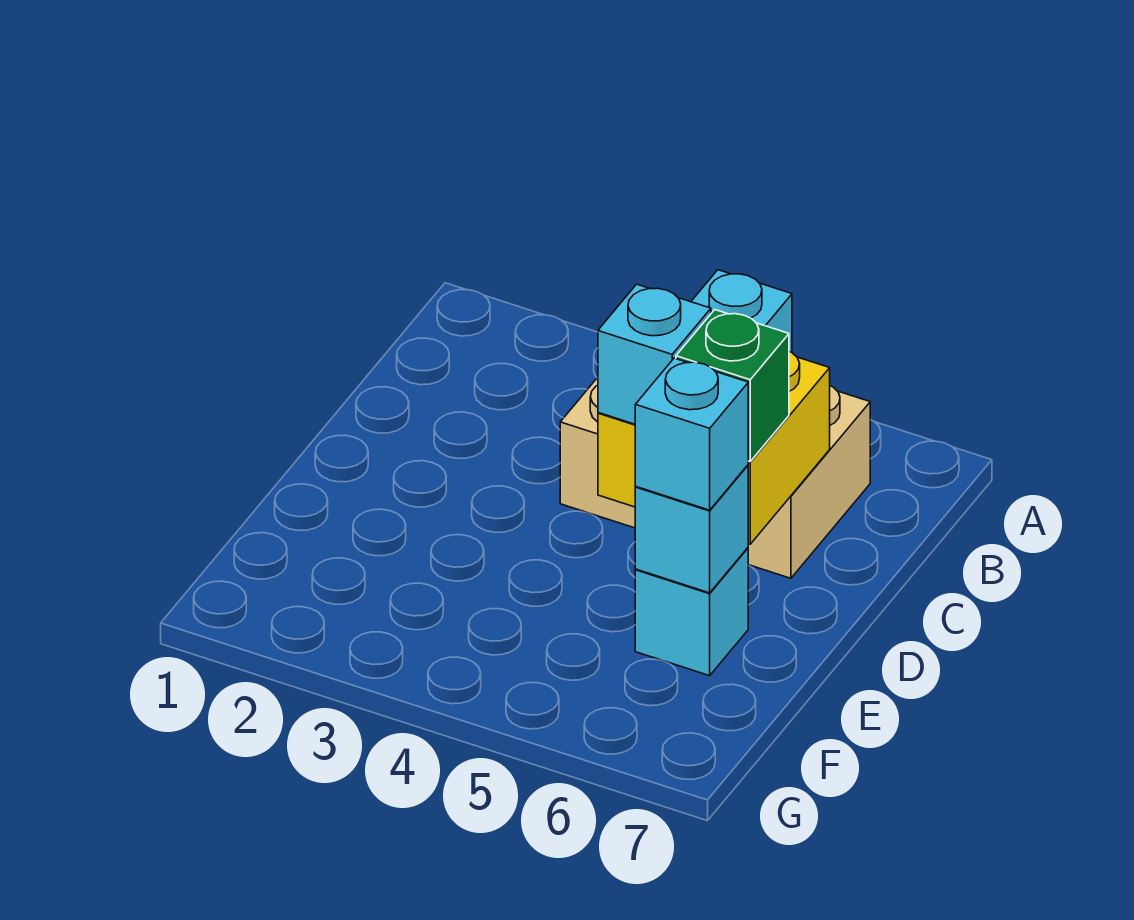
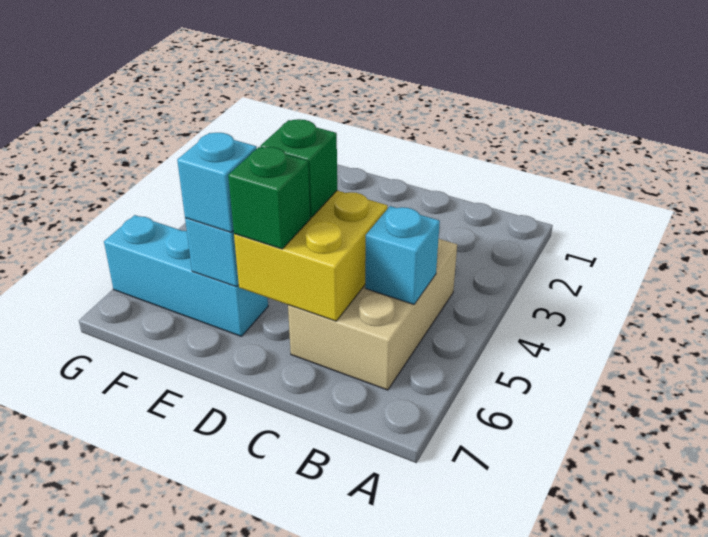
cyan brick D5 level 3 -> green brick D5 level 3
cyan brick E6 level 1 -> cyan brick E6:G6 level 1

